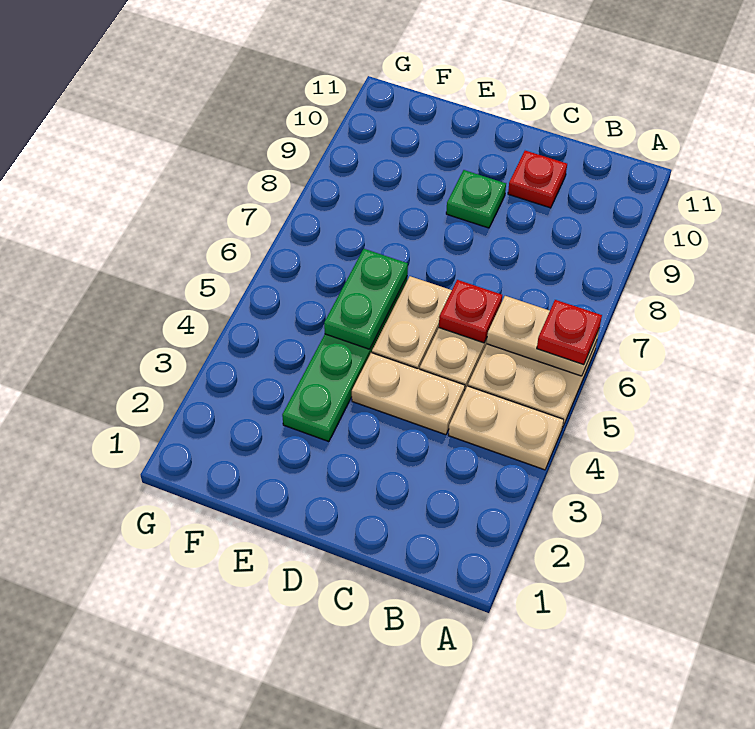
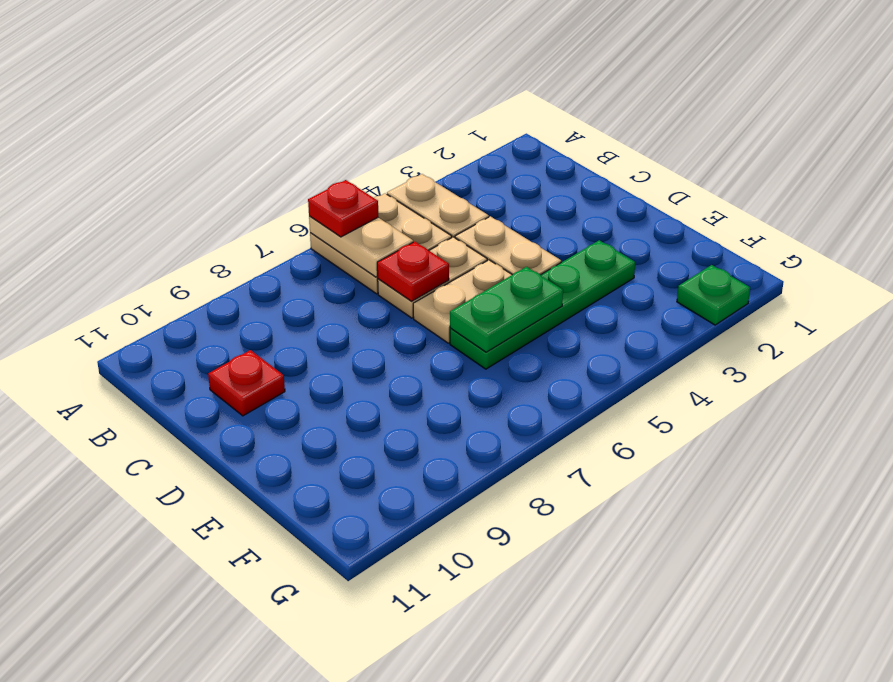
green plate D9 level 1 -> green plate G2 level 1

